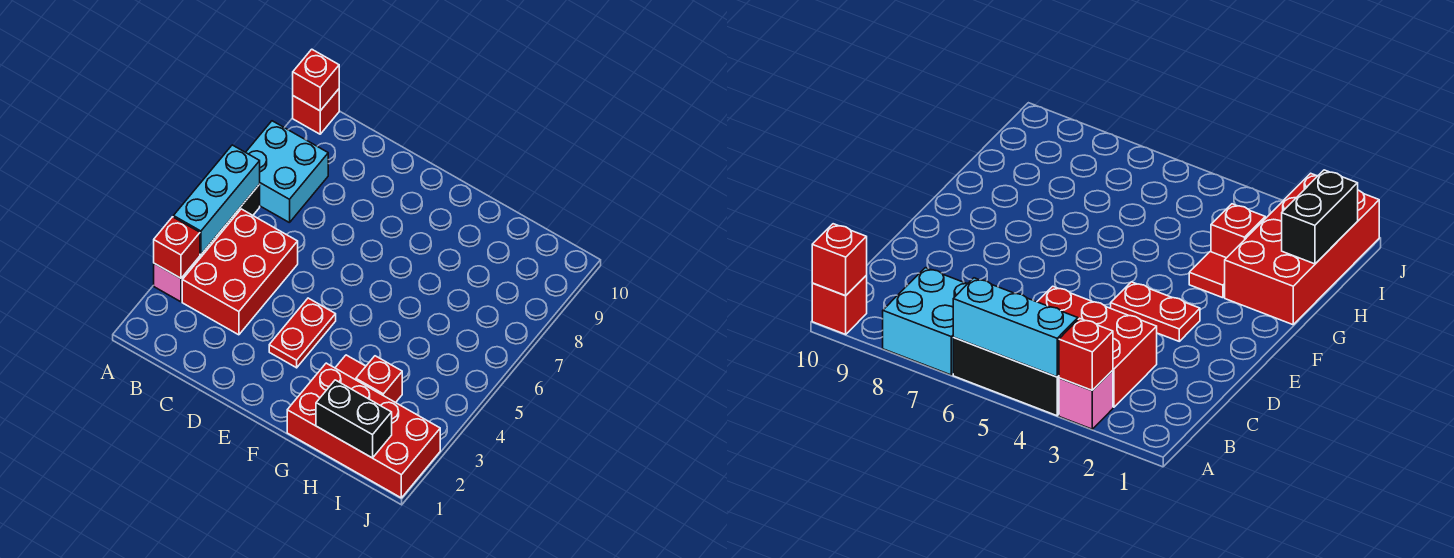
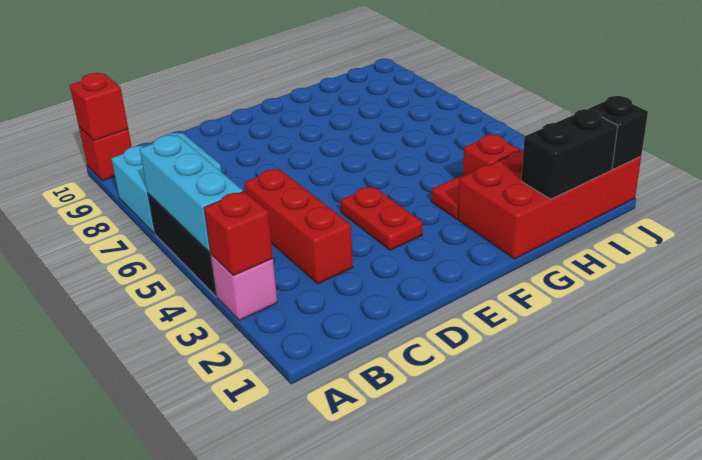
red brick B3:C5 level 1 -> red brick C3:C5 level 1
none -> black brick J1 level 2

